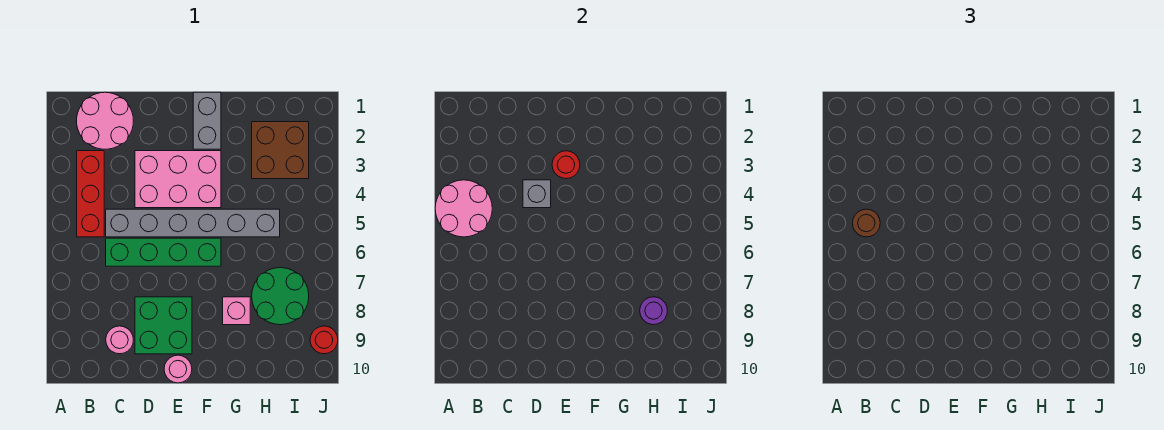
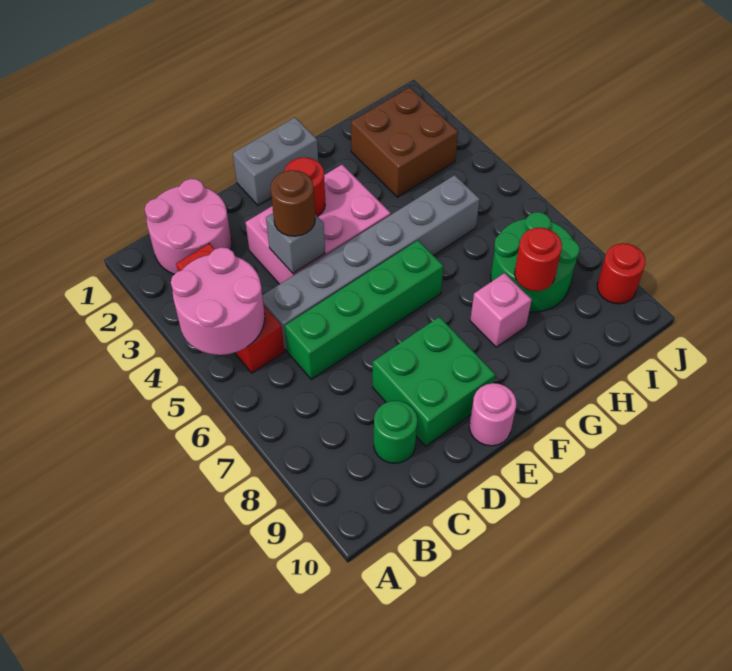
brown round brick B5 level 3 -> brown round brick D4 level 3
pink round brick C9 level 1 -> green round brick C9 level 1
grey brick F1:F2 level 1 -> grey brick E1:F1 level 1
purple round brick H8 level 2 -> red round brick H8 level 2

